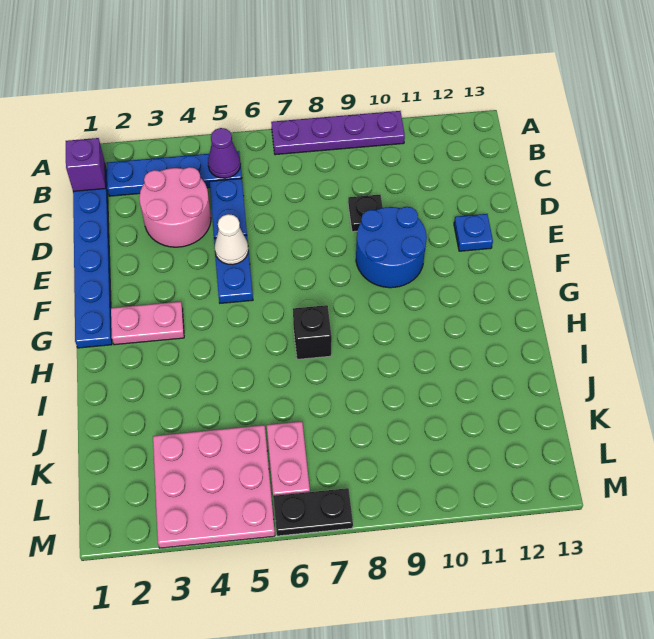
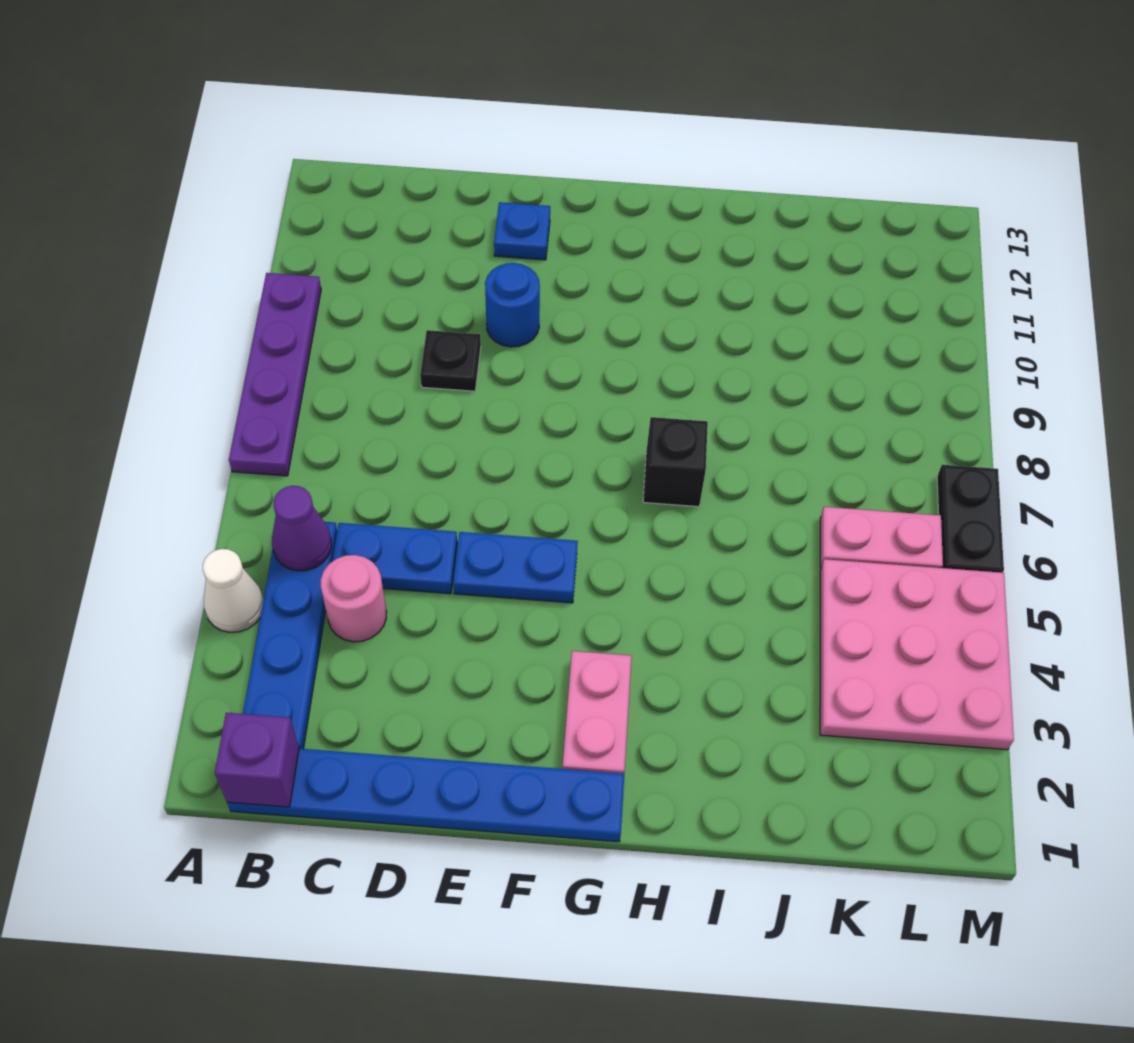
pink round brick C3:D4 level 1 -> pink round brick C4 level 1
white cone E5 level 2 -> white cone A4 level 1
blue round brick E9:F10 level 1 -> blue round brick E10 level 1

